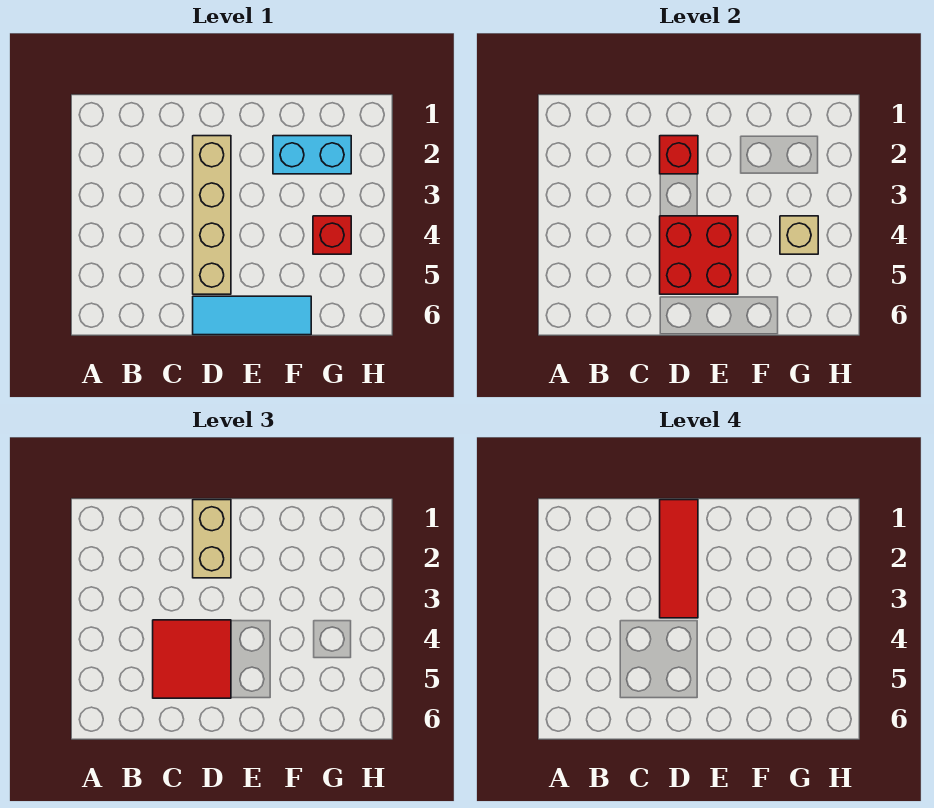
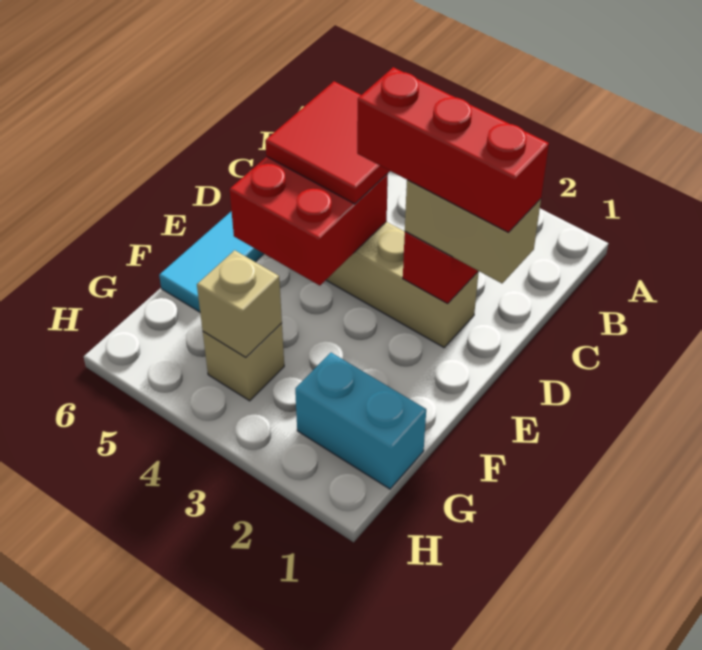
red tile D1:D3 level 4 -> red brick D1:D3 level 4
cyan brick F2:G2 level 1 -> cyan brick G1:G2 level 1
red brick G4 level 1 -> tan brick G4 level 1

